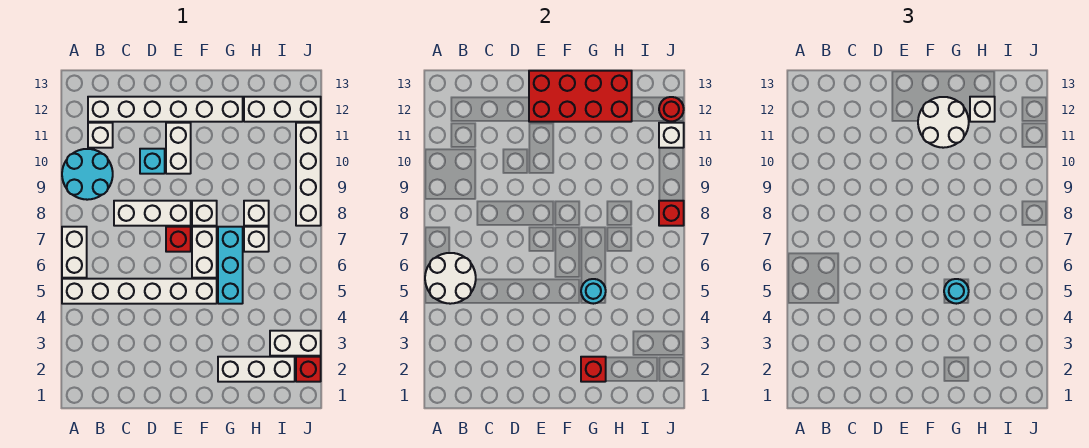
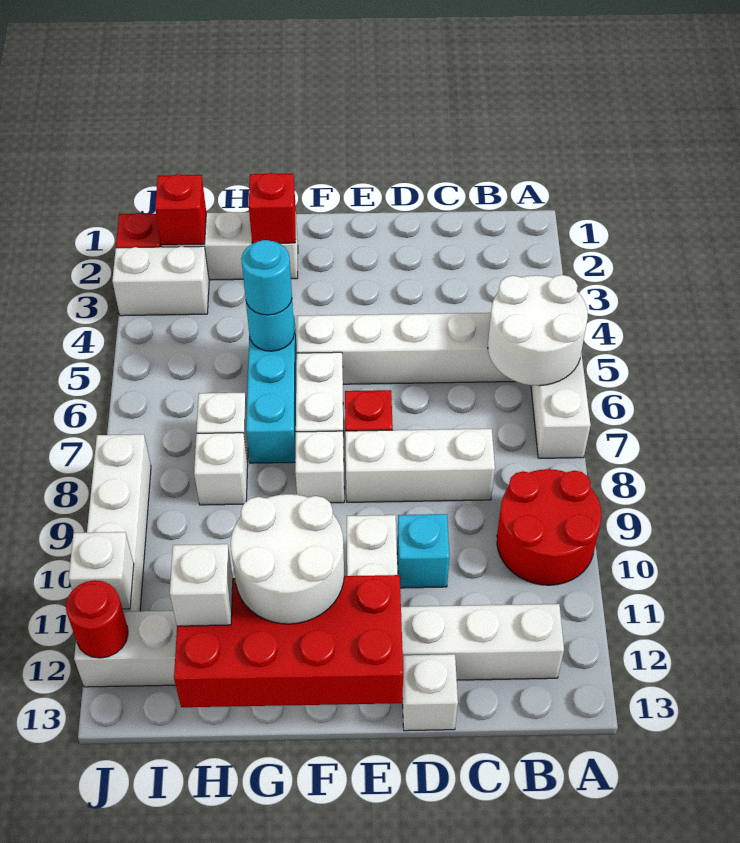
cyan round brick A9:B10 level 1 -> red round brick A9:B10 level 1
white brick B11 level 1 -> white brick D13 level 1
red brick J8 level 2 -> red brick I2 level 2

